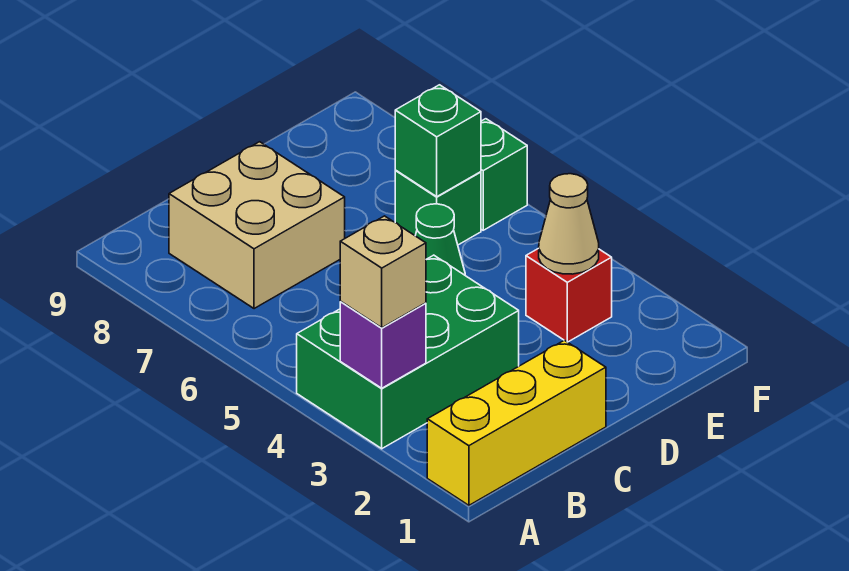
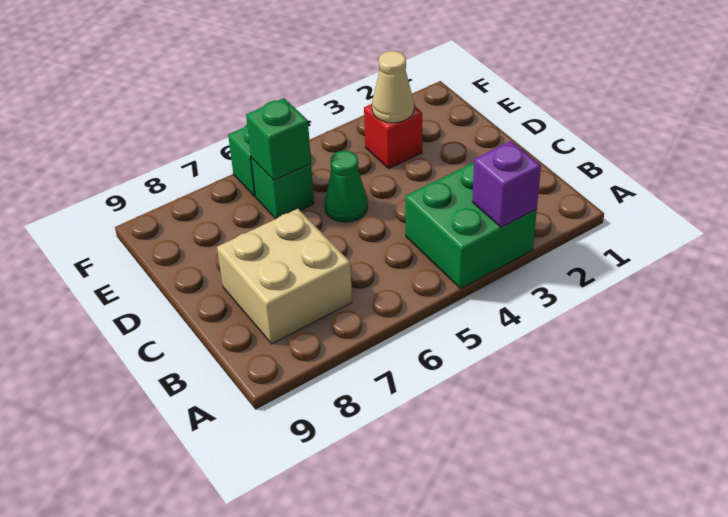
yellow brick A1:C1 level 1 -> none
green brick A3:C4 level 1 -> green brick A3:B4 level 1
tan brick A3 level 3 -> none

